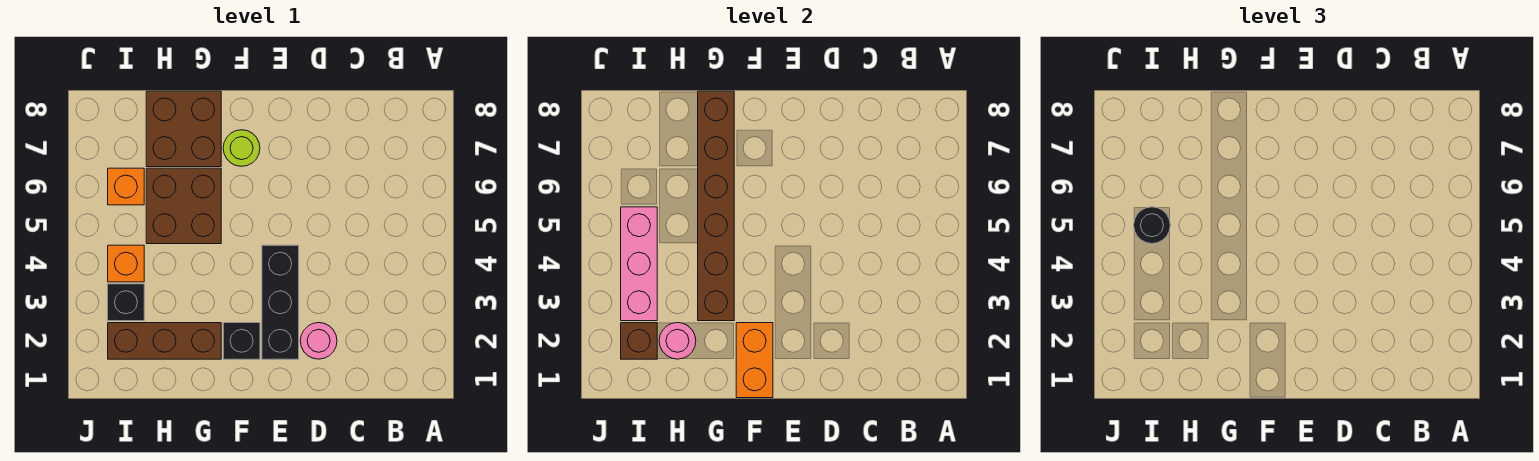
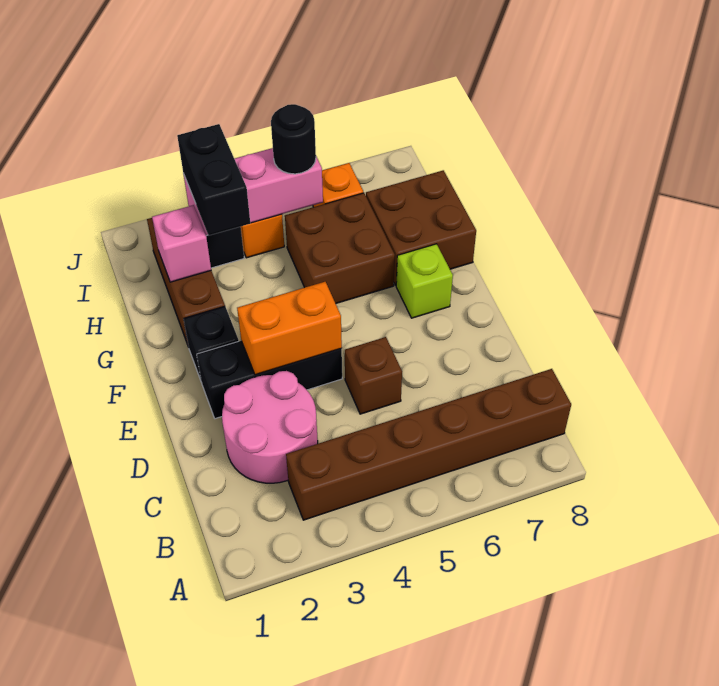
pink round brick D2 level 1 -> pink round brick C2:D3 level 1
orange brick F1:F2 level 2 -> orange brick E3:E4 level 2
lime round brick F7 level 1 -> lime brick F7 level 1
brown brick G3:G8 level 2 -> brown brick B3:B8 level 1
pink round brick H2 level 2 -> pink brick H2 level 2
none -> black brick H3:I3 level 3
brown brick I2 level 2 -> brown brick D5 level 1

